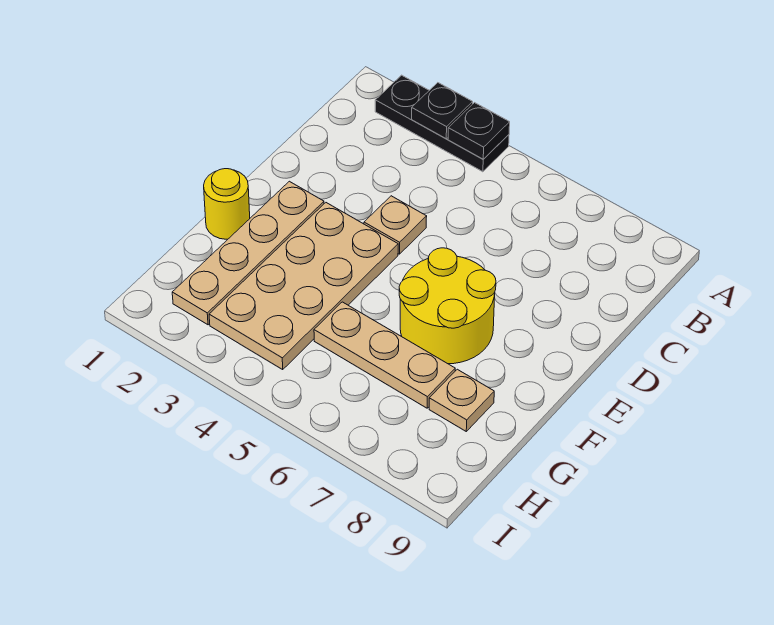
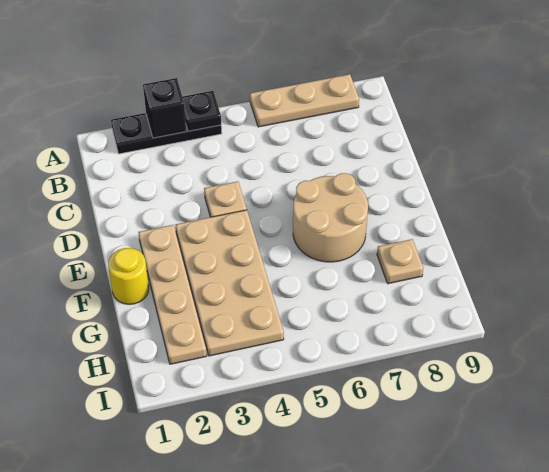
black plate A3 level 2 -> black brick A3 level 2
yellow round brick E6:F7 level 1 -> tan round brick E6:F7 level 1
tan plate G5:G7 level 1 -> tan plate A6:A8 level 1

